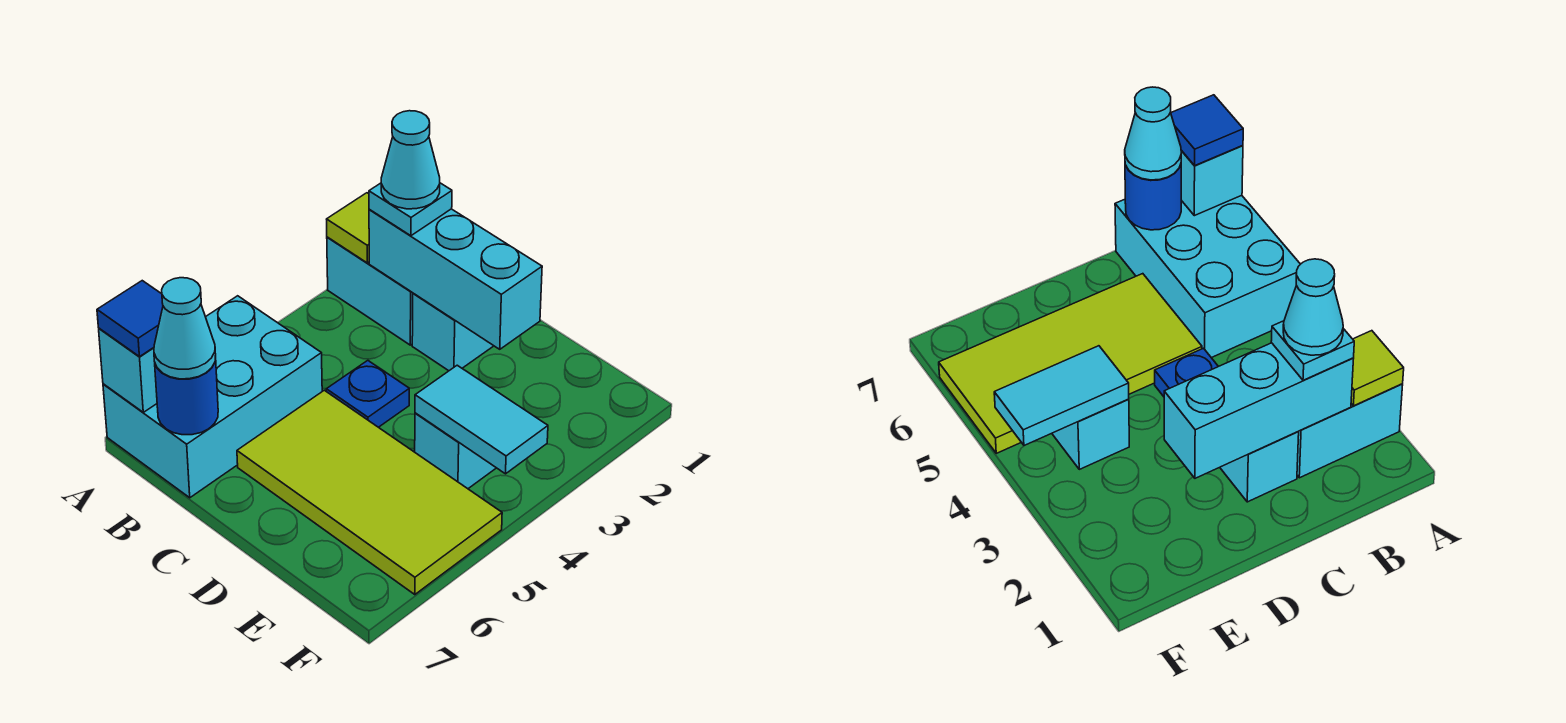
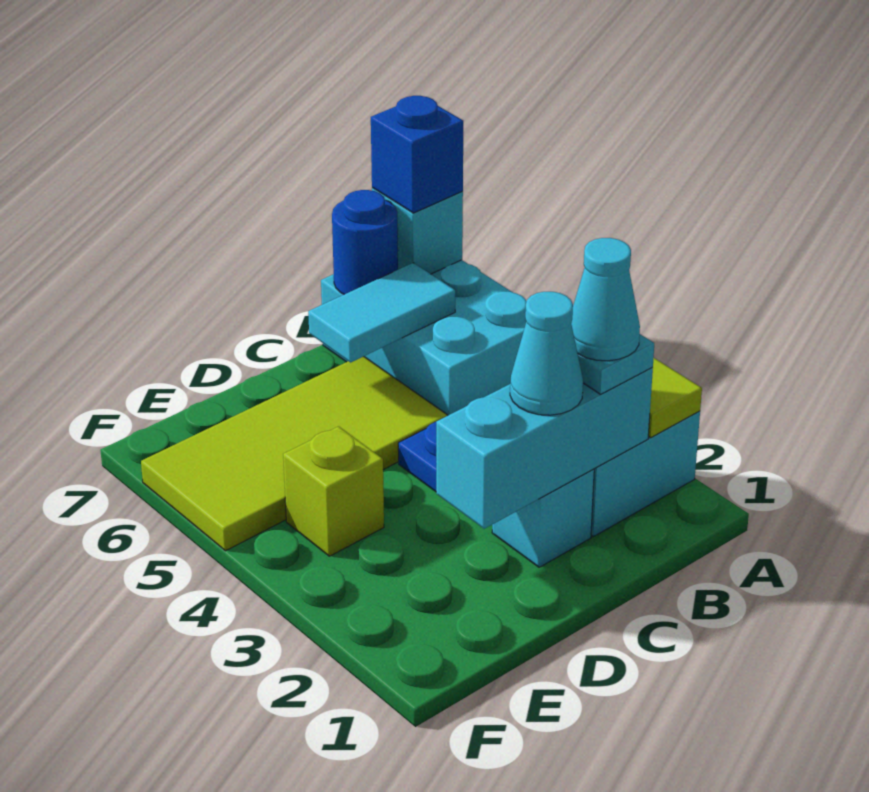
blue tile A7 level 3 -> blue brick A7 level 3
cyan cone B7 level 3 -> cyan cone C2 level 3
cyan brick E4 level 1 -> lime brick E4 level 1
cyan tile E4:F4 level 2 -> cyan tile B6:C6 level 2

